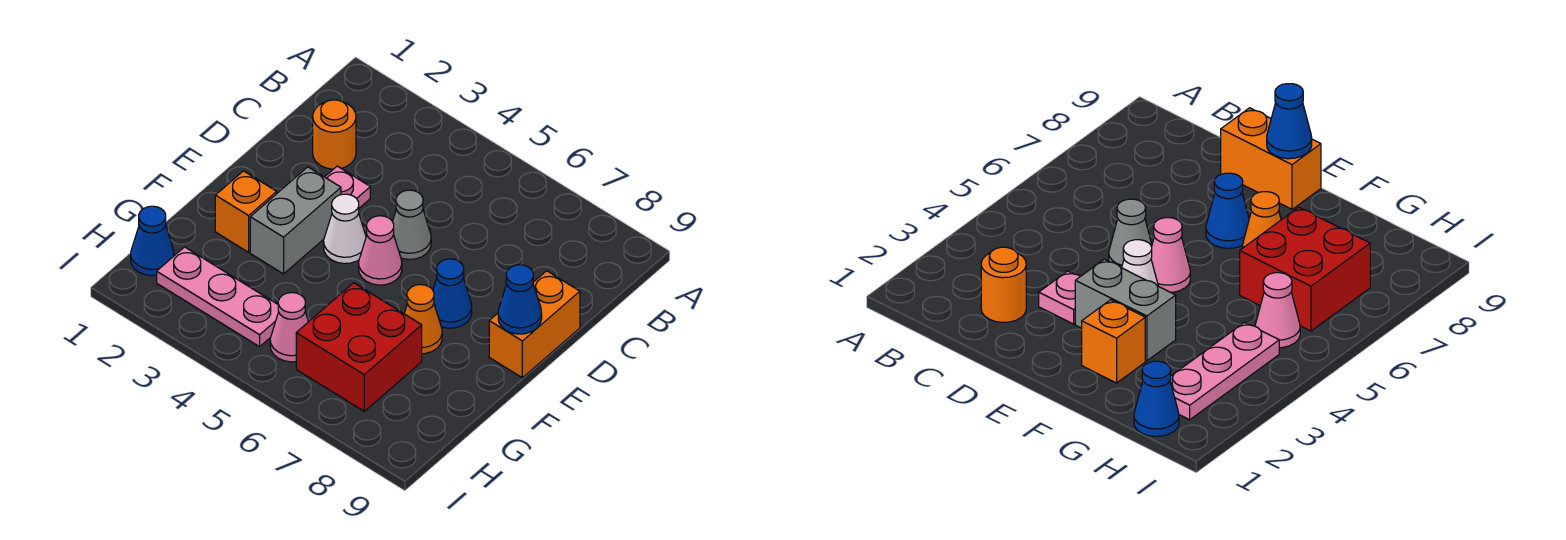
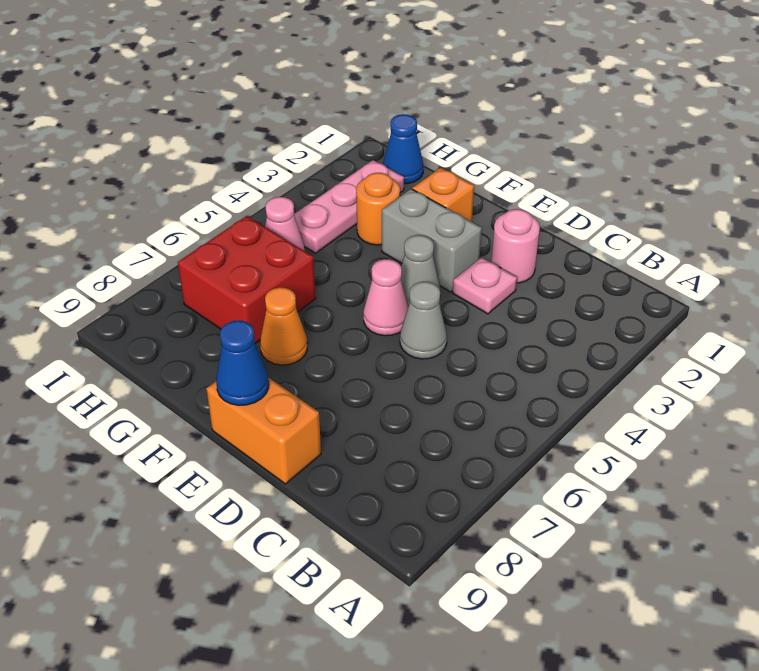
orange round brick C2 level 1 -> orange round brick G3 level 1
none -> pink round brick D2 level 1
white cone E4 level 1 -> grey cone E4 level 1
blue cone E7 level 1 -> none

